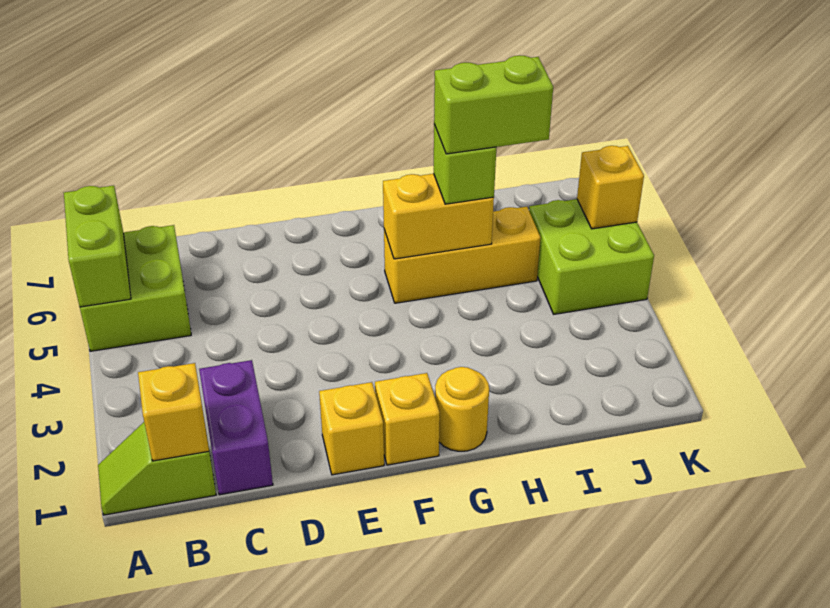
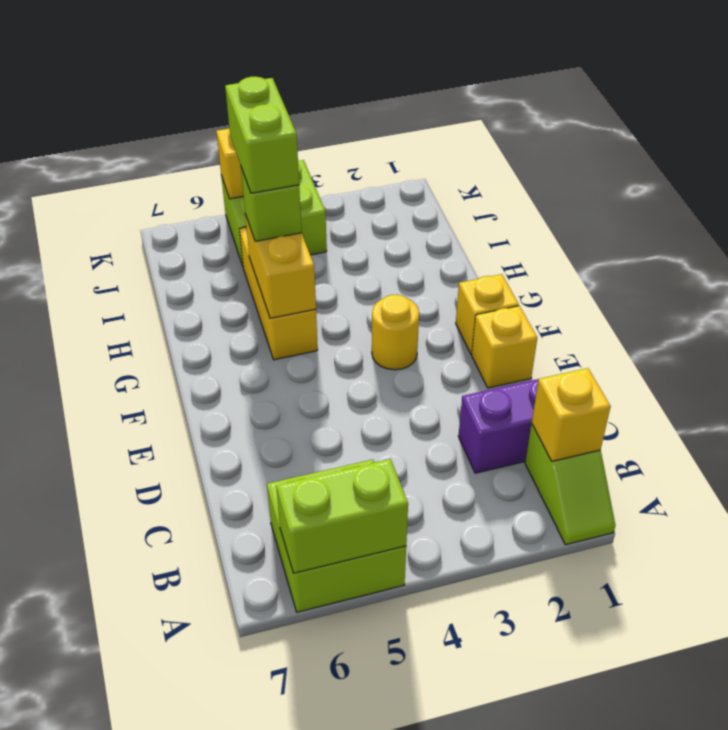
yellow round brick G1 level 1 -> yellow round brick F3 level 1

